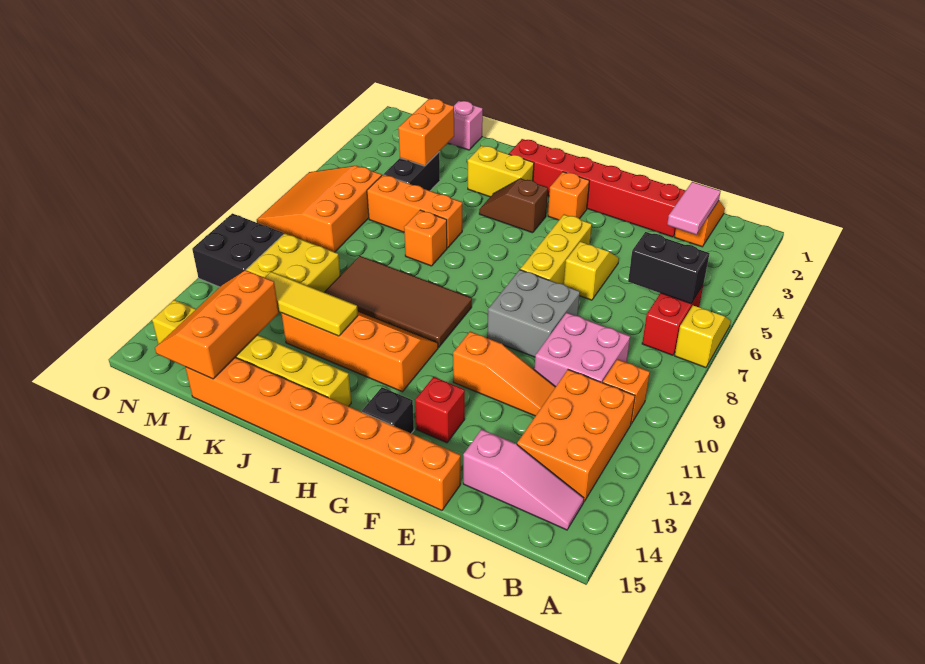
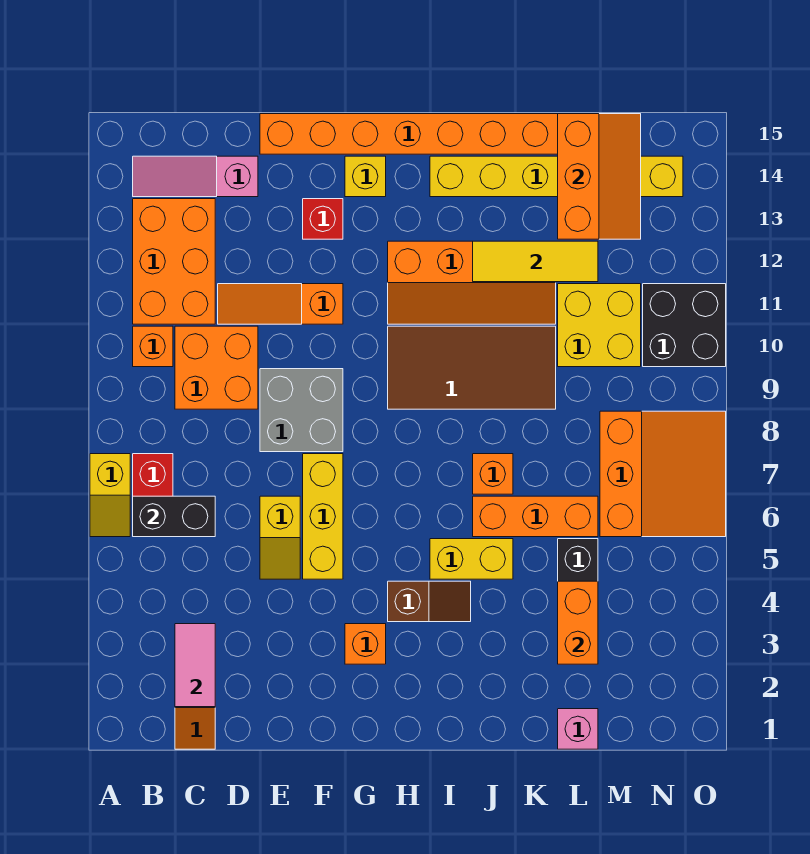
pink brick C9:D10 level 1 -> orange brick C9:D10 level 1
red brick D2:I2 level 1 -> none
black brick G14 level 1 -> yellow brick G14 level 1
yellow brick I3:J3 level 1 -> yellow brick I5:J5 level 1

